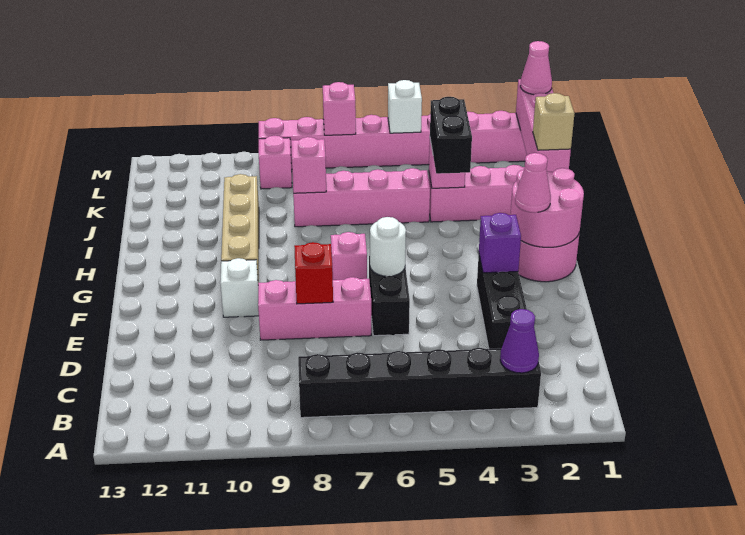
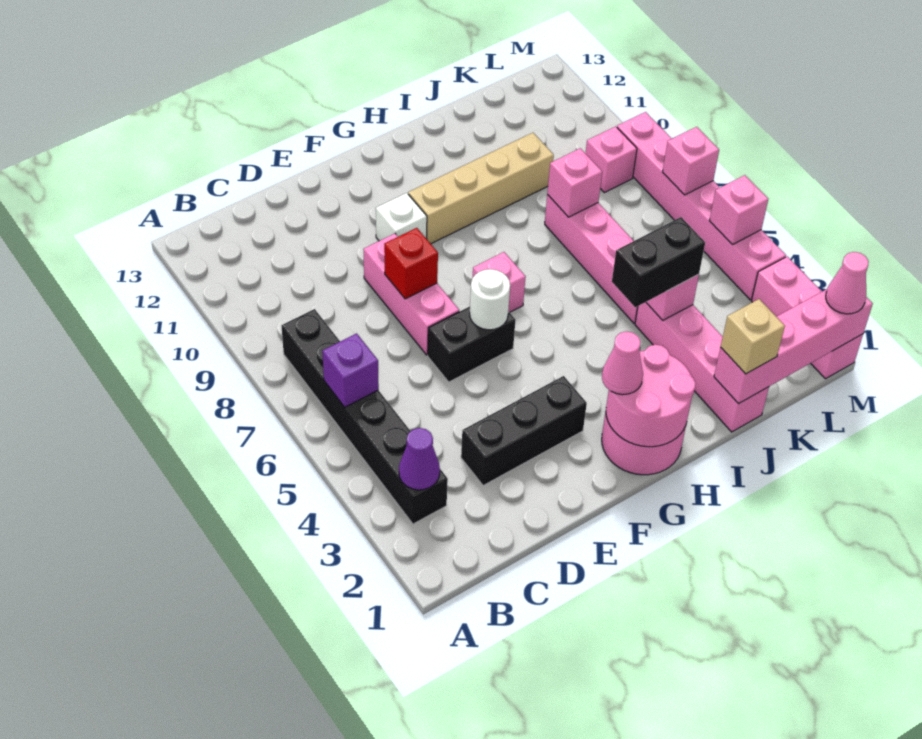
purple brick F3 level 2 -> purple brick B6 level 2
white brick M5 level 2 -> pink brick M5 level 2

